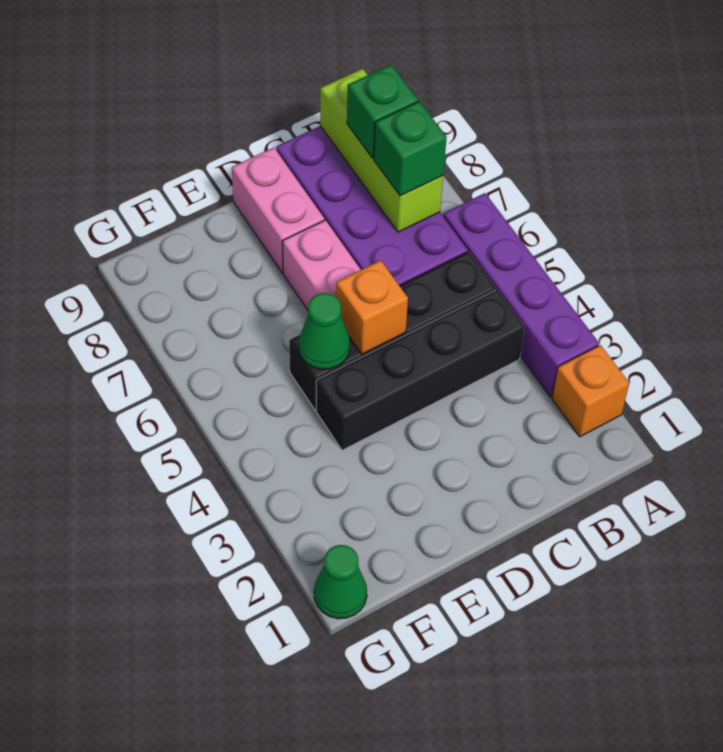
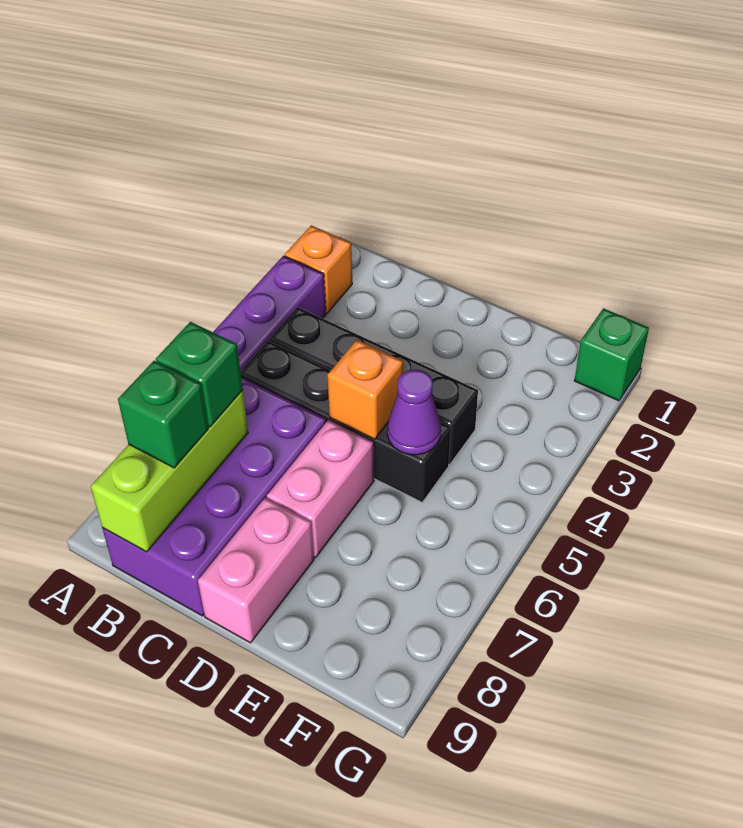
green cone E5 level 2 -> purple cone E5 level 2
green cone G1 level 1 -> green brick G1 level 1

